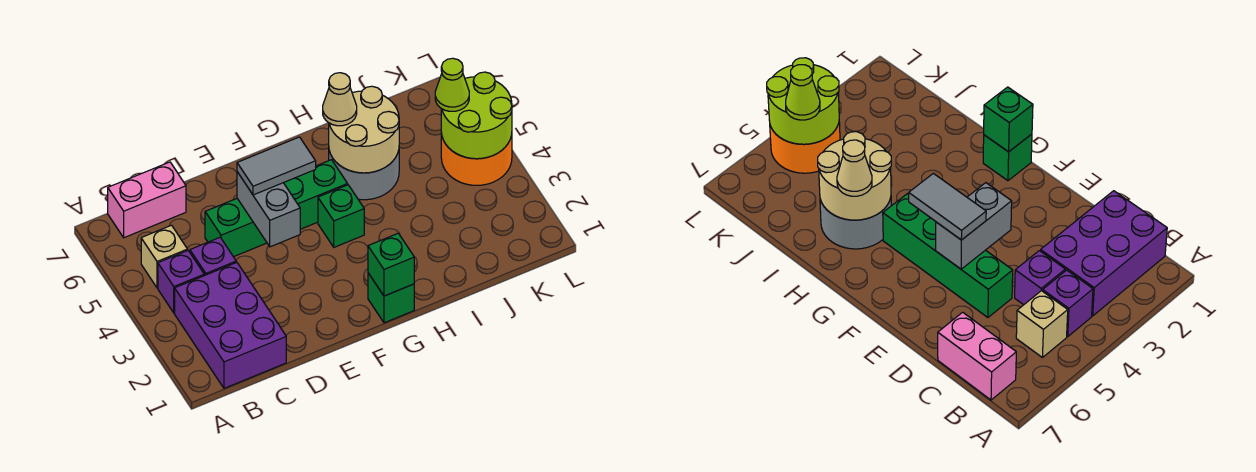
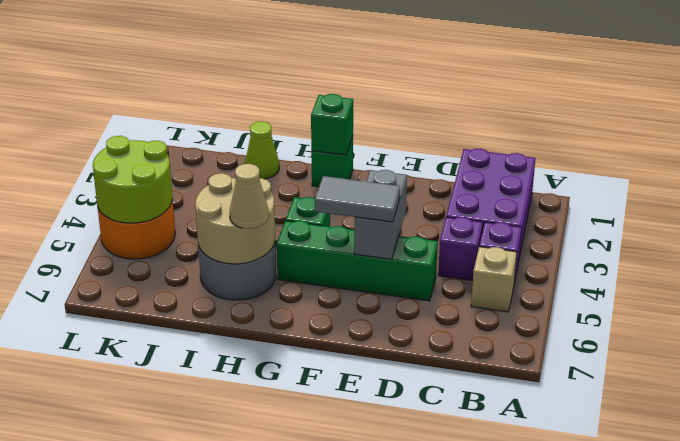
pink brick B7:C7 level 1 -> none
lime cone K5 level 3 -> lime cone I1 level 1

